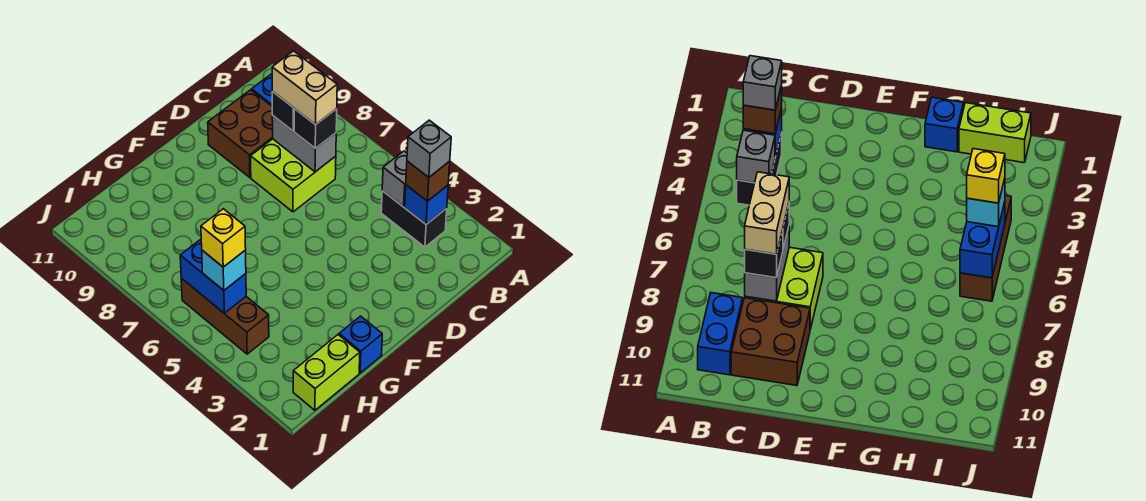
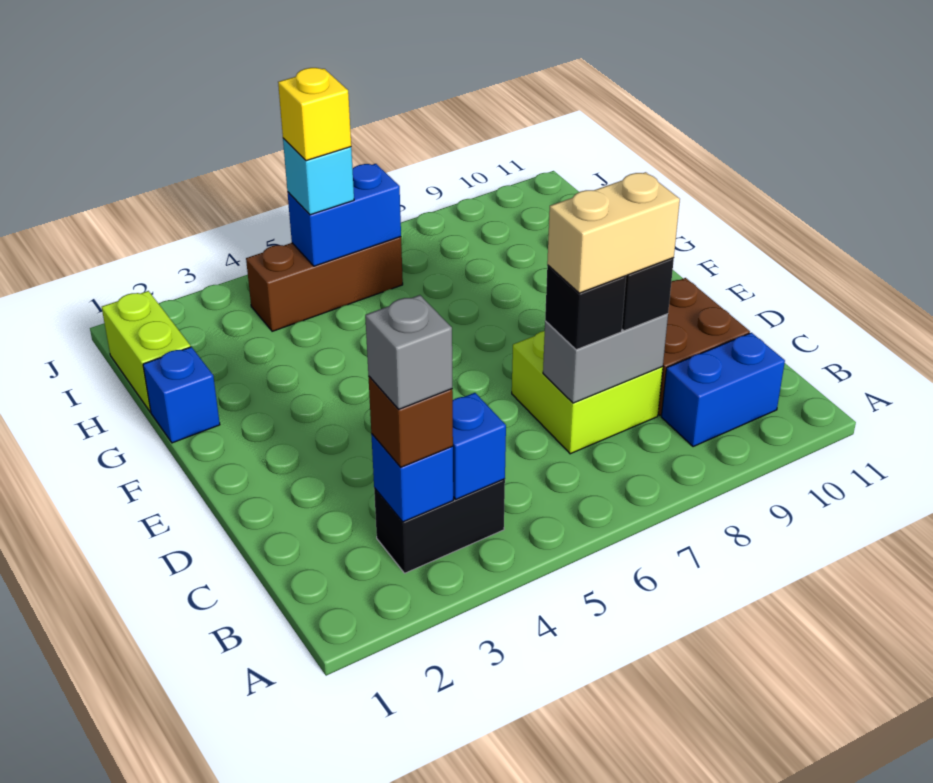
grey brick B4 level 2 -> blue brick B4 level 2

